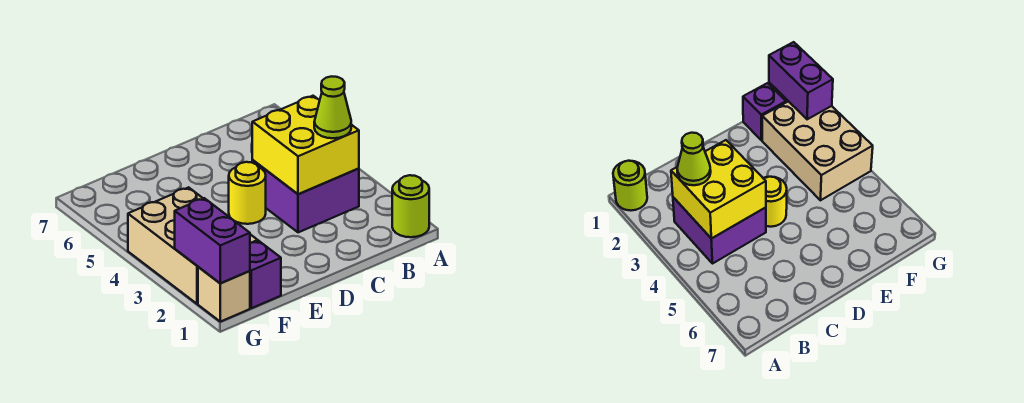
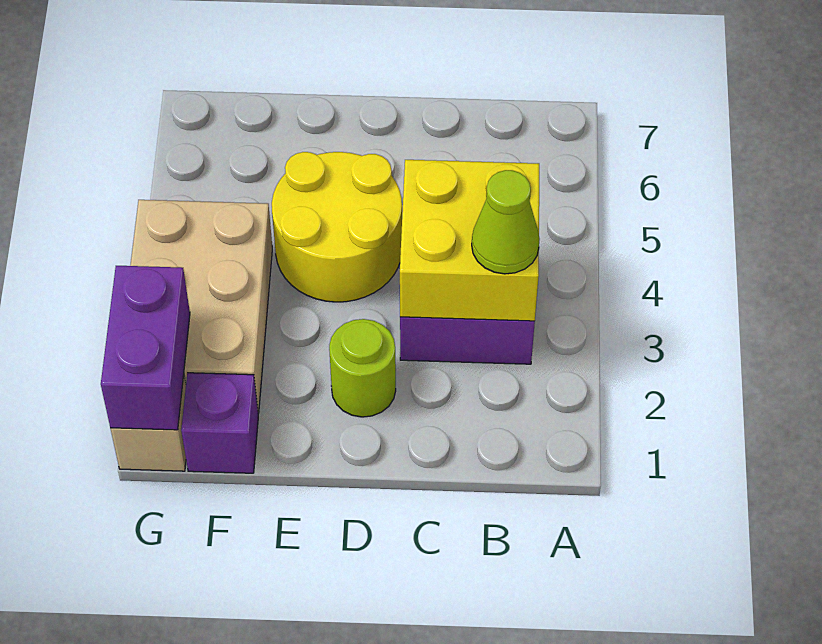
lime round brick A1 level 1 -> lime round brick D2 level 1
yellow round brick D4 level 1 -> yellow round brick D4:E5 level 1

